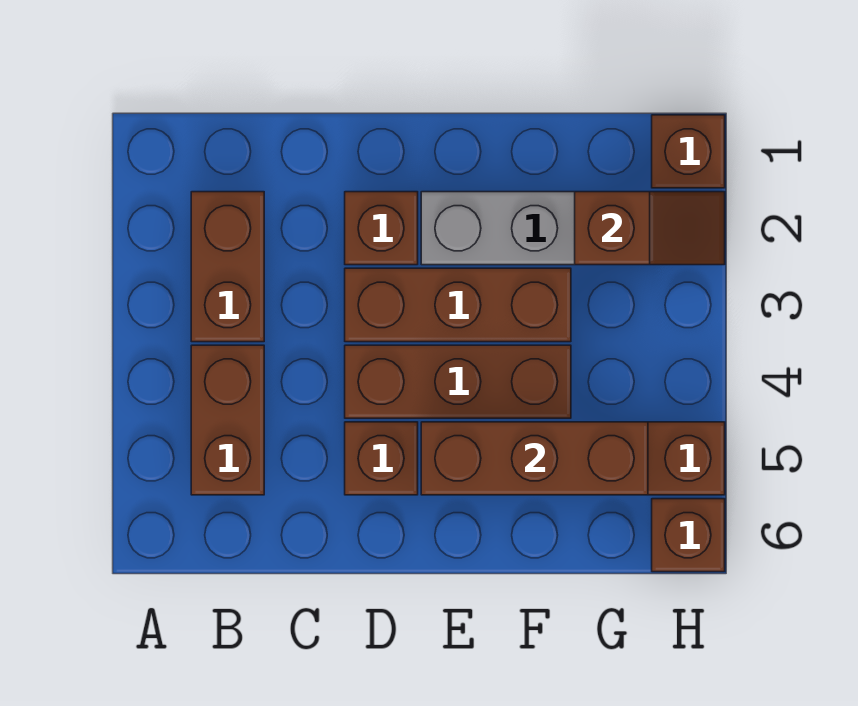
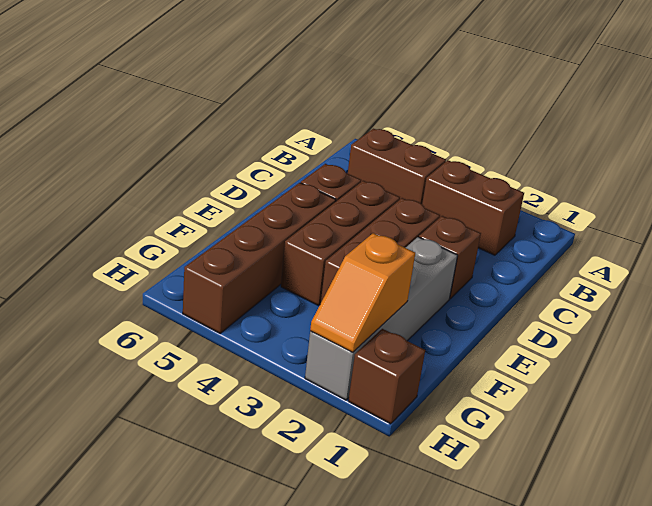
brown brick E5:G5 level 2 -> none
brown slope G2:H2 level 2 top G -> orange slope G2:H2 level 2 top G
brown brick H6 level 1 -> none

